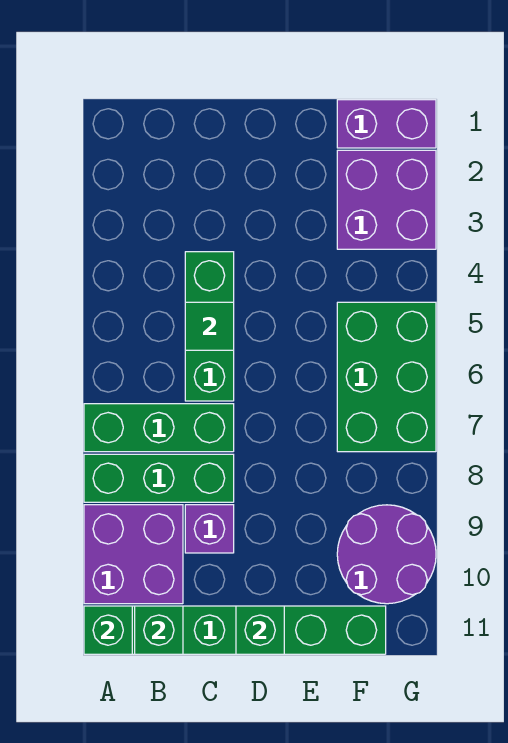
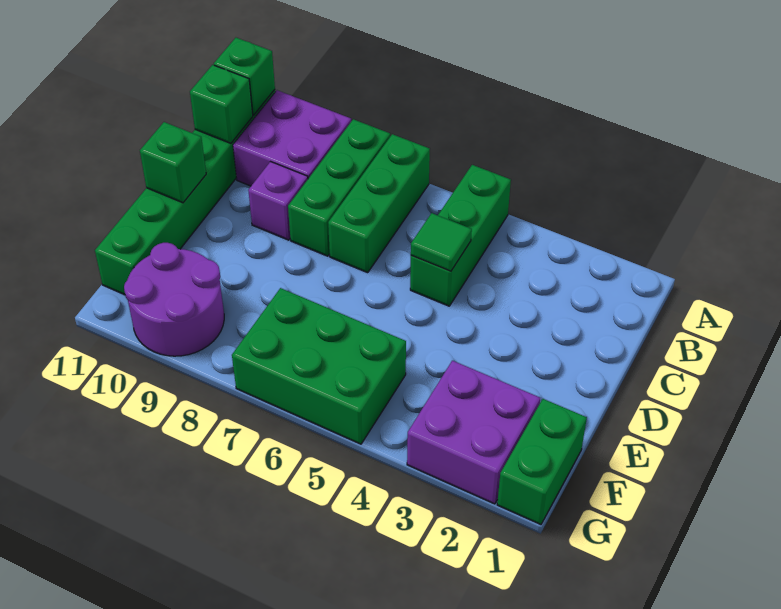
green brick C4:C6 level 1 -> green brick A5:C5 level 1
purple brick F1:G1 level 1 -> green brick F1:G1 level 1

